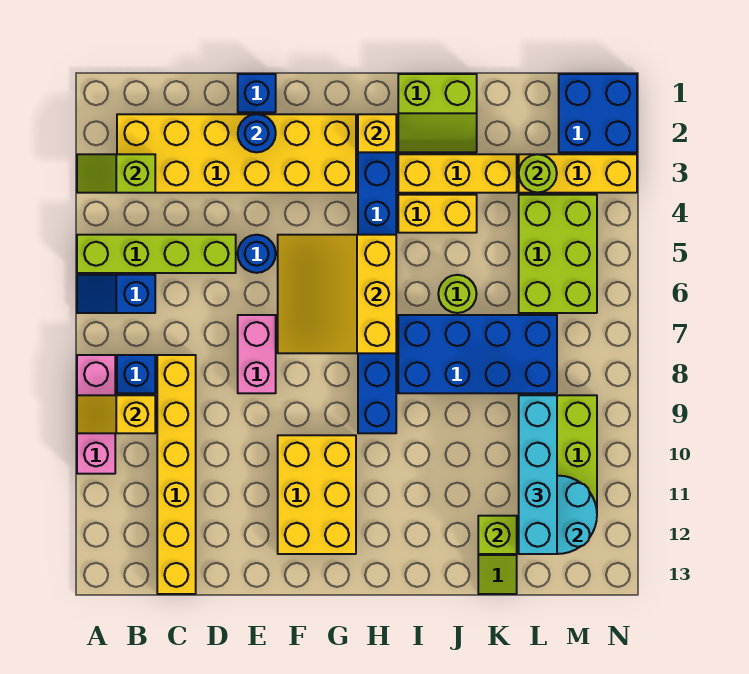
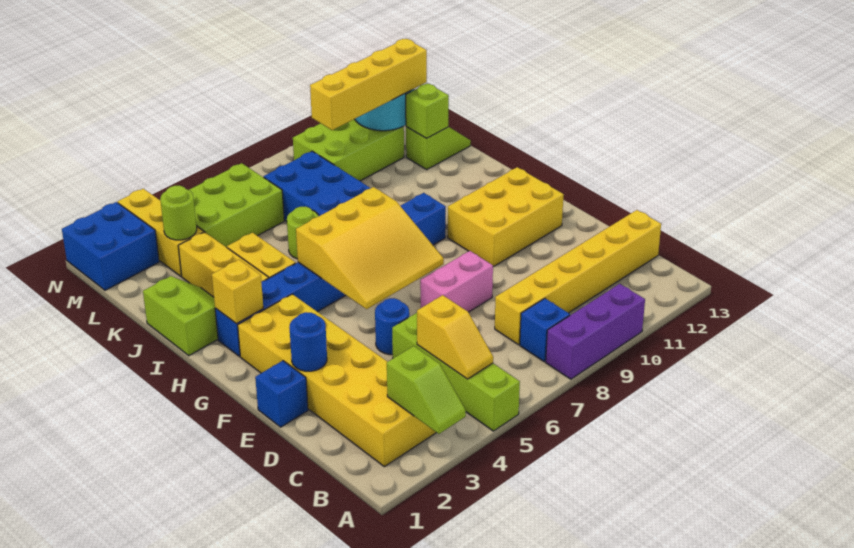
blue slope A6:B6 level 1 top B -> none
pink brick A8:A10 level 1 -> purple brick A8:A10 level 1
yellow slope A9:B9 level 2 top B -> yellow slope B5:C5 level 2 top C
cyan brick L9:L12 level 3 -> yellow brick L9:L12 level 3

